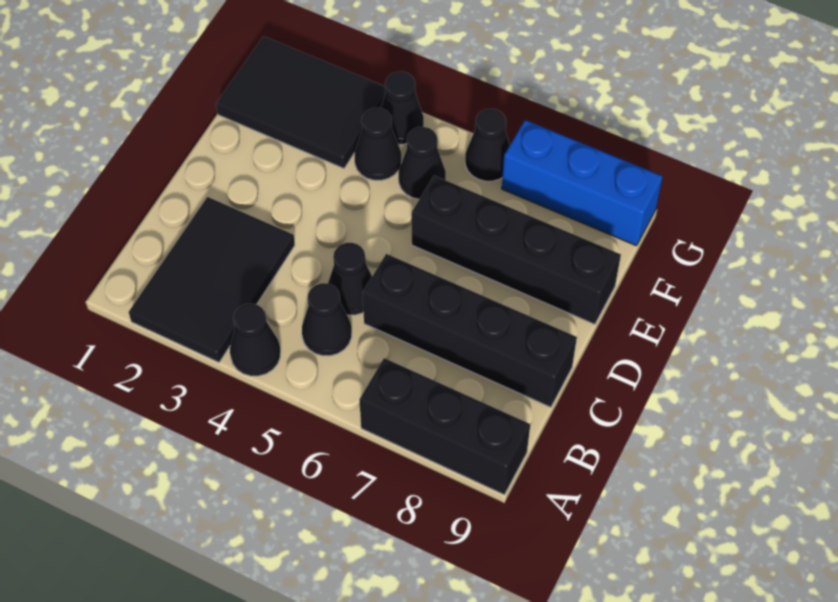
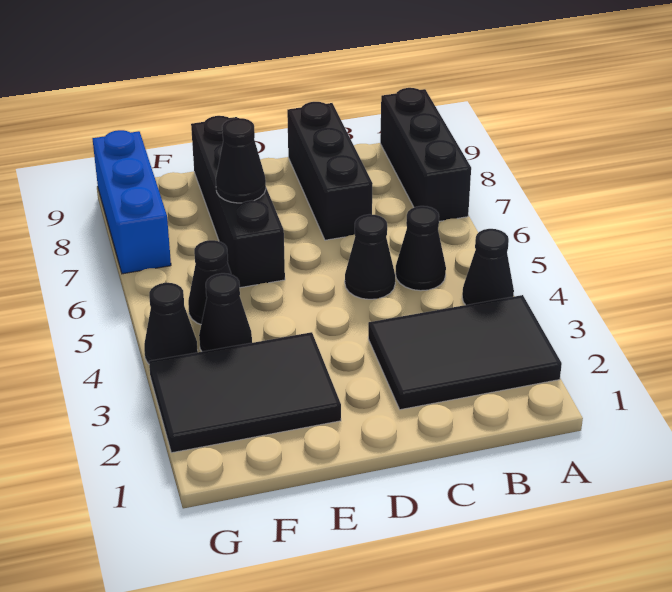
black brick C6:C9 level 1 -> black brick C7:C9 level 1
black tile F1:G3 level 1 -> black tile E2:G3 level 1
black cone G6 level 1 -> black cone E7 level 2

